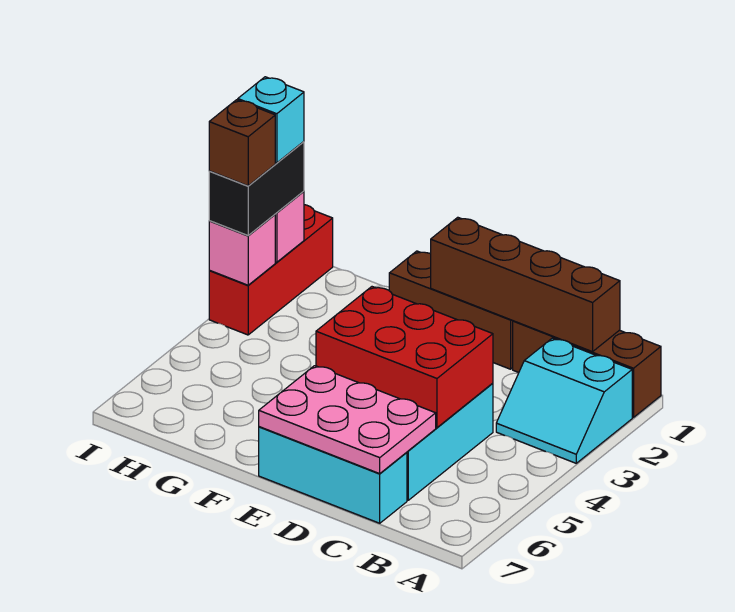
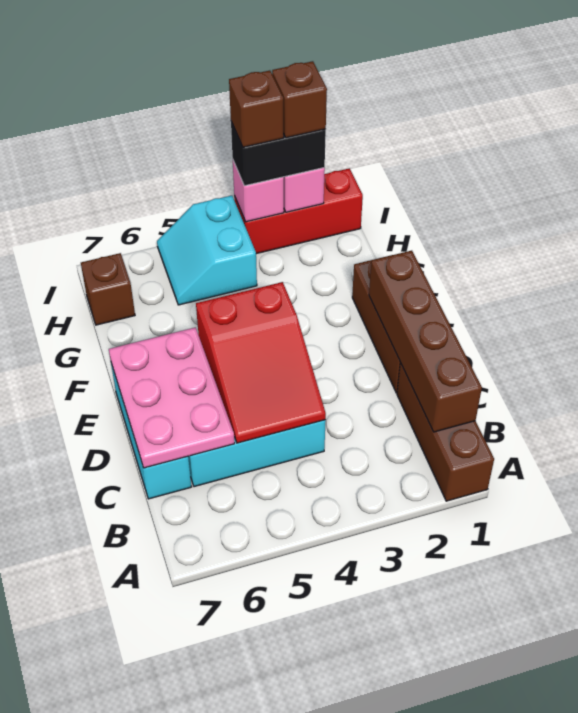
cyan slope A2:B3 level 1 top 2 -> cyan slope H4:I5 level 1 top 4
red brick C4:E5 level 2 -> red slope C4:E5 level 2 top E
none -> brown brick H7 level 1
cyan brick I2 level 4 -> brown brick I2 level 4

